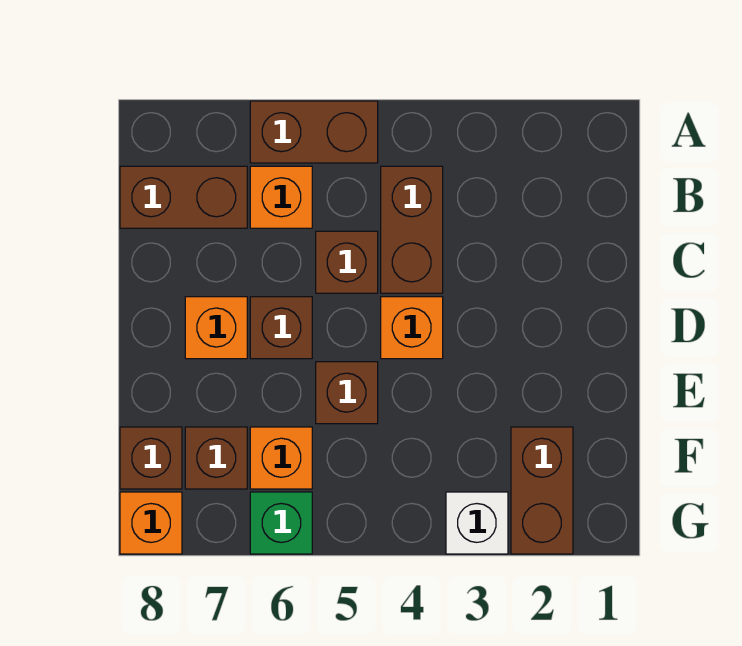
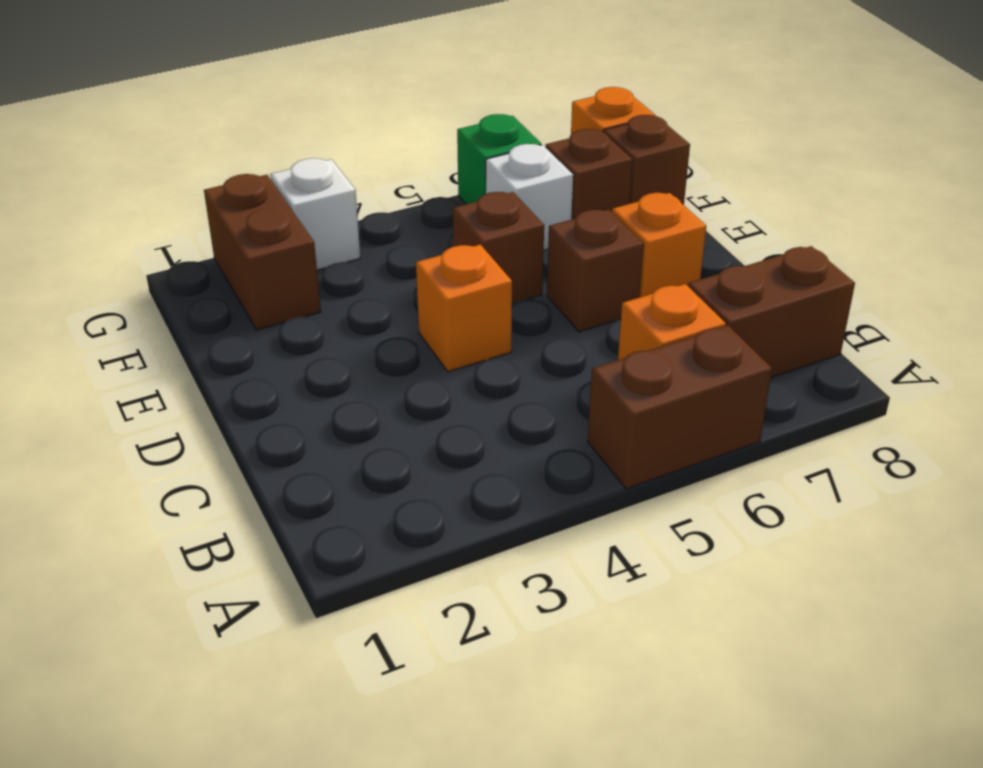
brown brick B4:C4 level 1 -> none
brown brick C5 level 1 -> none
orange brick F6 level 1 -> white brick F6 level 1

